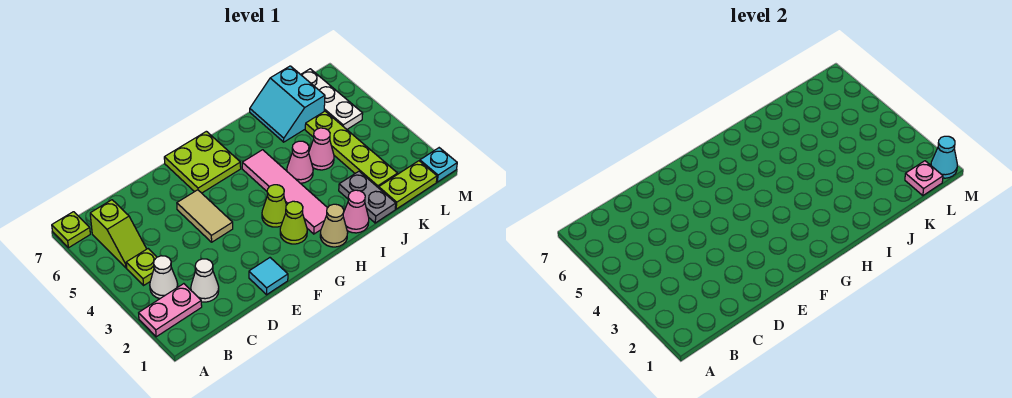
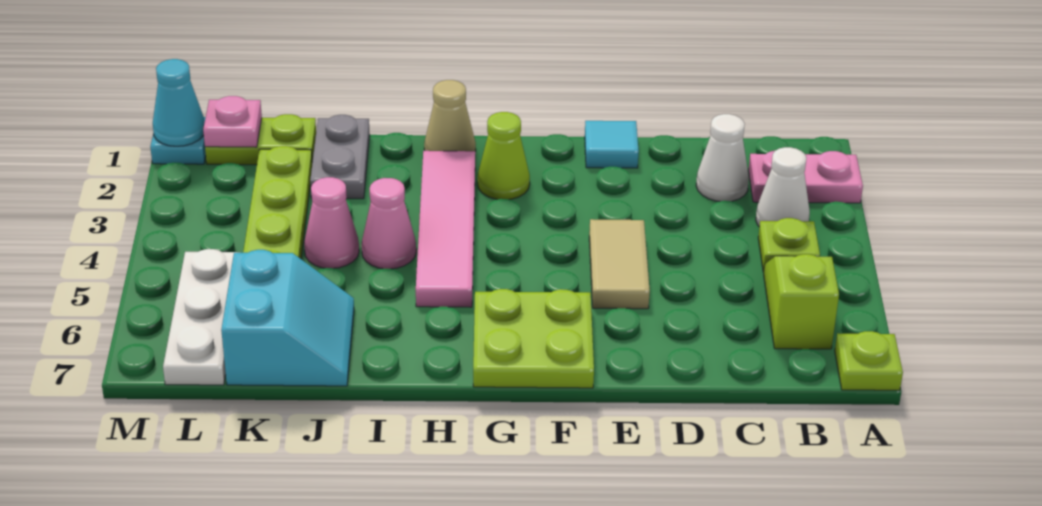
lime cone G3 level 1 -> none
pink cone I1 level 1 -> none

